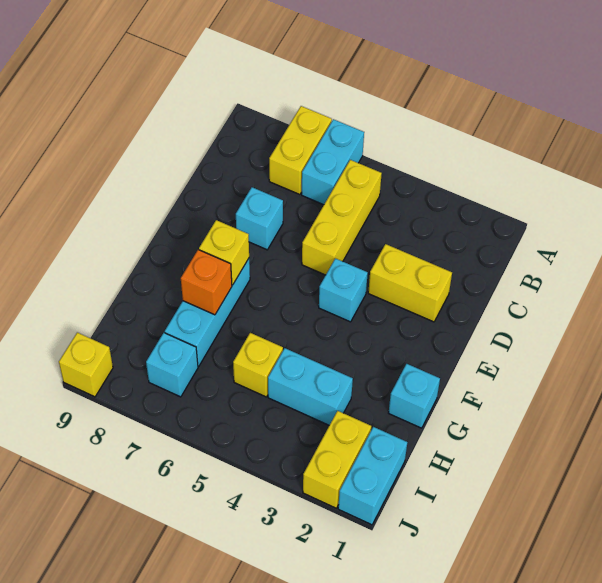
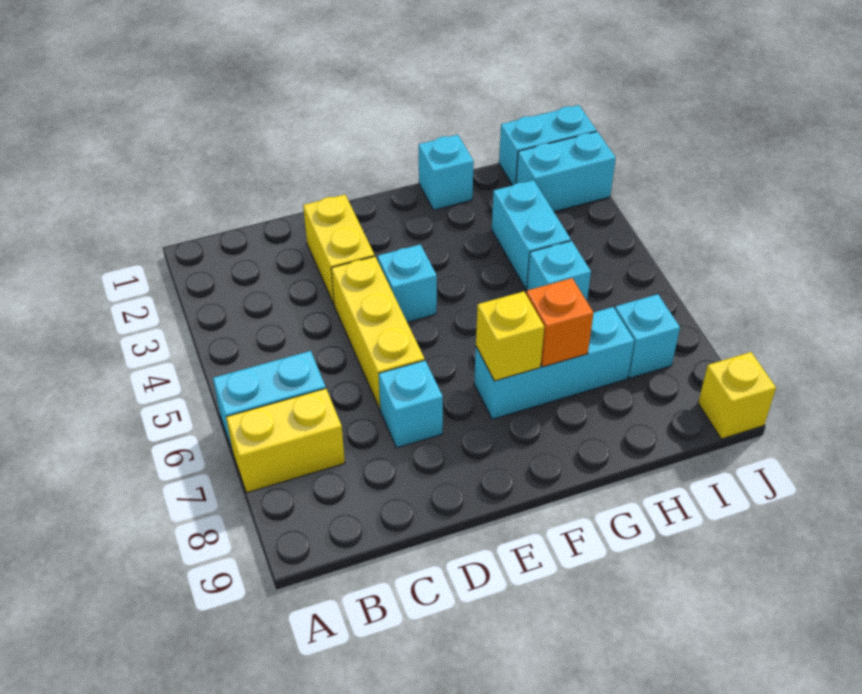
yellow brick B5:D5 level 1 -> yellow brick D4:D6 level 1
yellow brick H5 level 1 -> cyan brick H5 level 1
yellow brick I2:J2 level 1 -> cyan brick I2:J2 level 1

